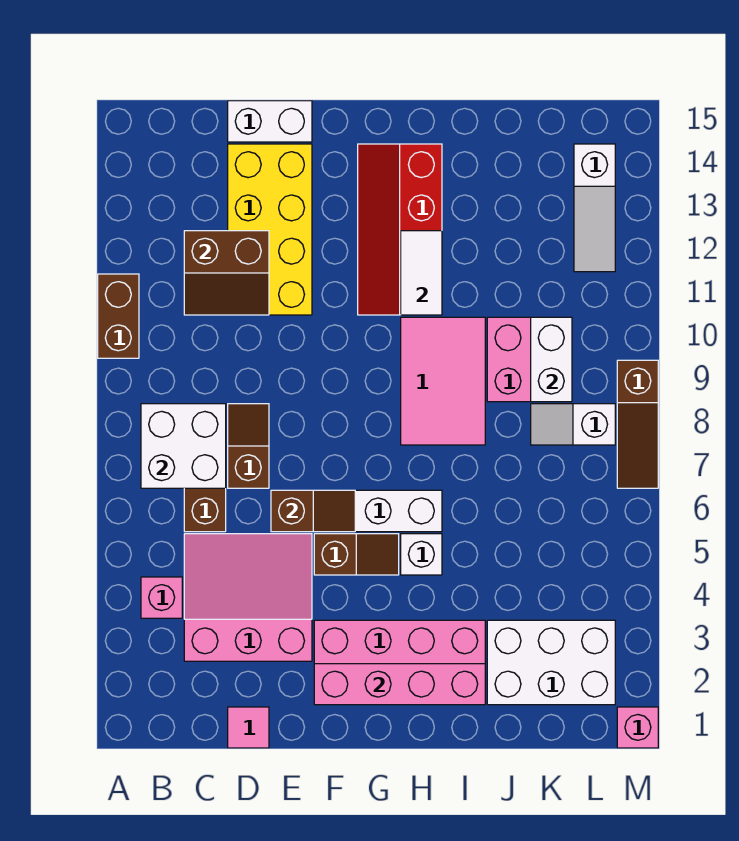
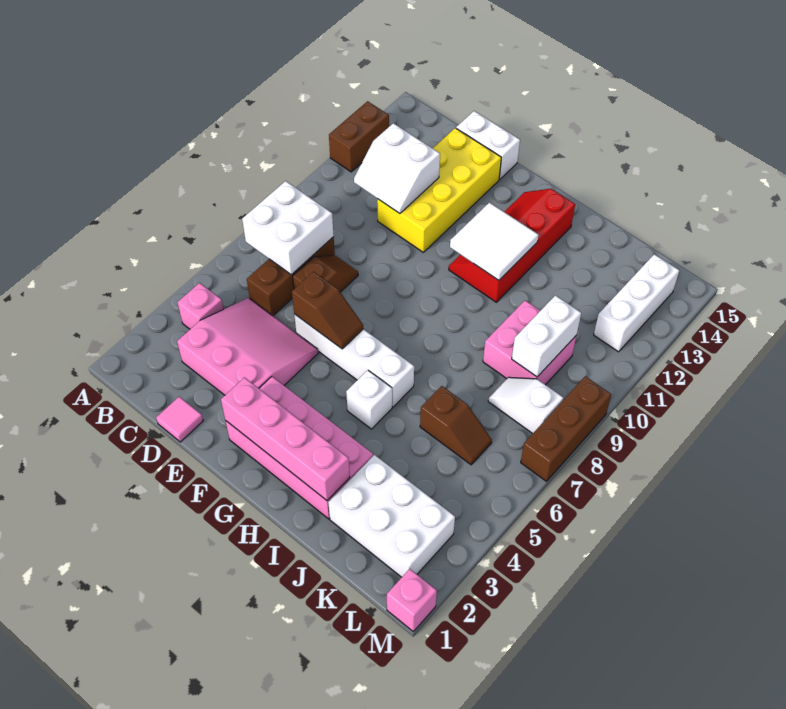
brown brick A10:A11 level 1 -> brown brick A12:A13 level 1
brown slope C11:D12 level 2 top 12 -> white slope C11:D12 level 2 top 12
brown slope F5:G5 level 1 top F -> brown slope J6:K6 level 1 top J
pink tile H8:I10 level 1 -> none
white tile H11:H12 level 2 -> white tile G11:H12 level 2
white slope L12:L14 level 1 top 14 -> white brick L12:L14 level 1
brown slope M7:M9 level 1 top 9 -> brown brick M7:M9 level 1

